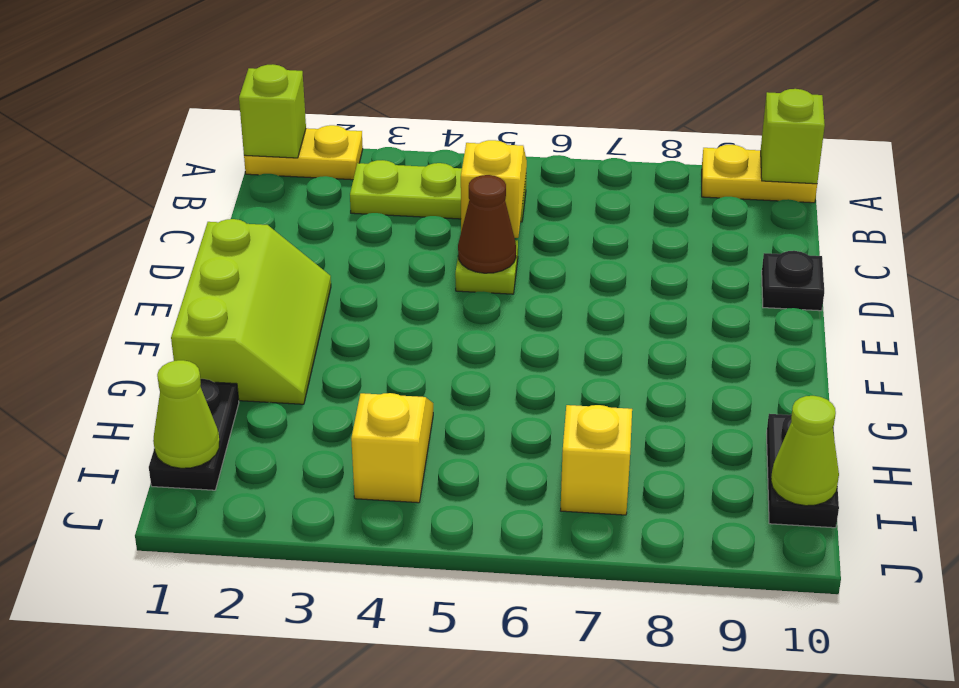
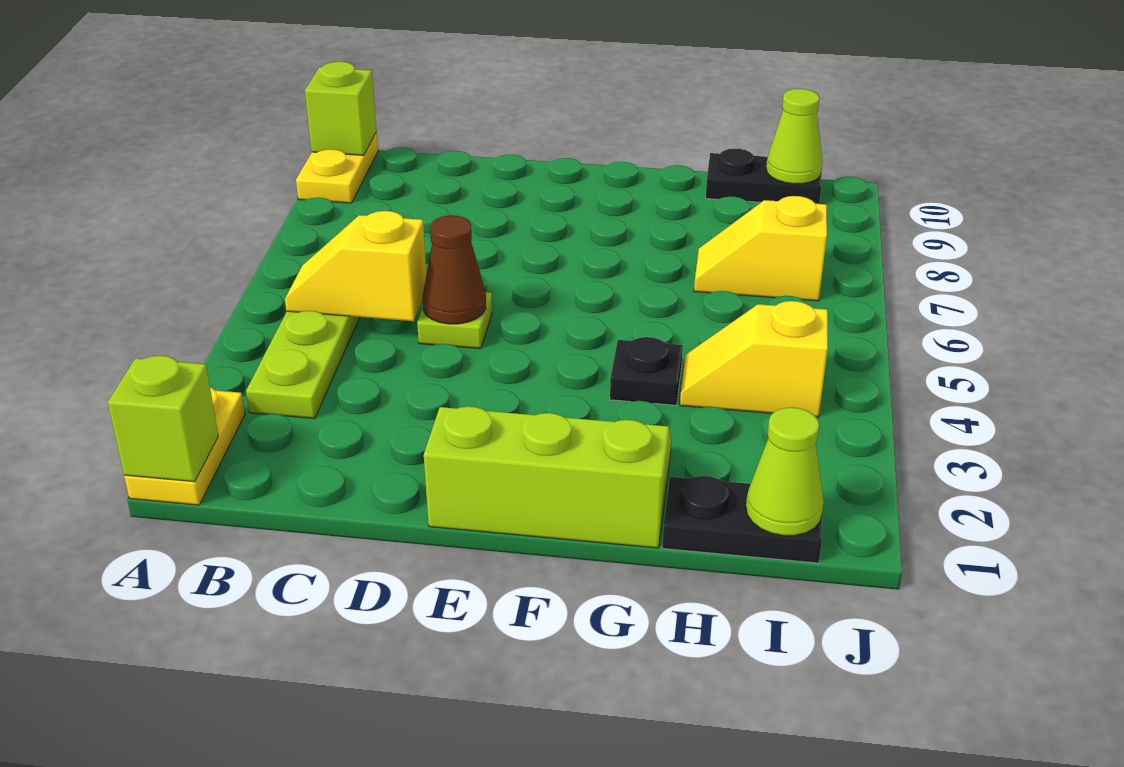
black plate D10 level 1 -> black plate G4 level 1

